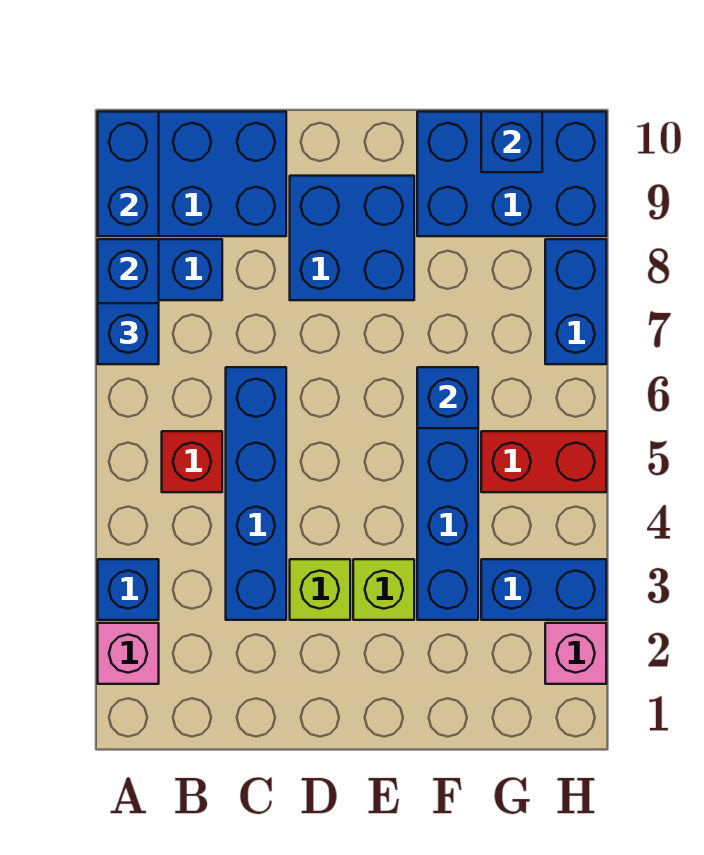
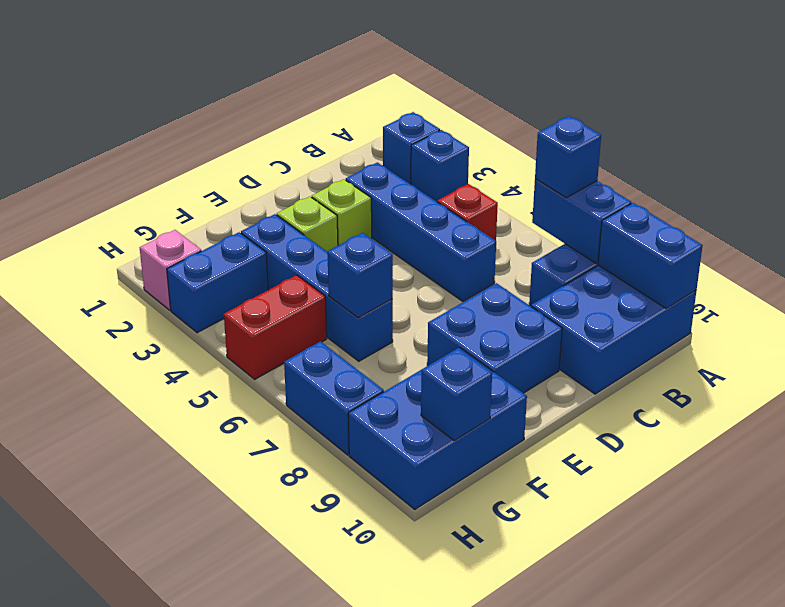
pink brick A2 level 1 -> blue brick A2 level 1

